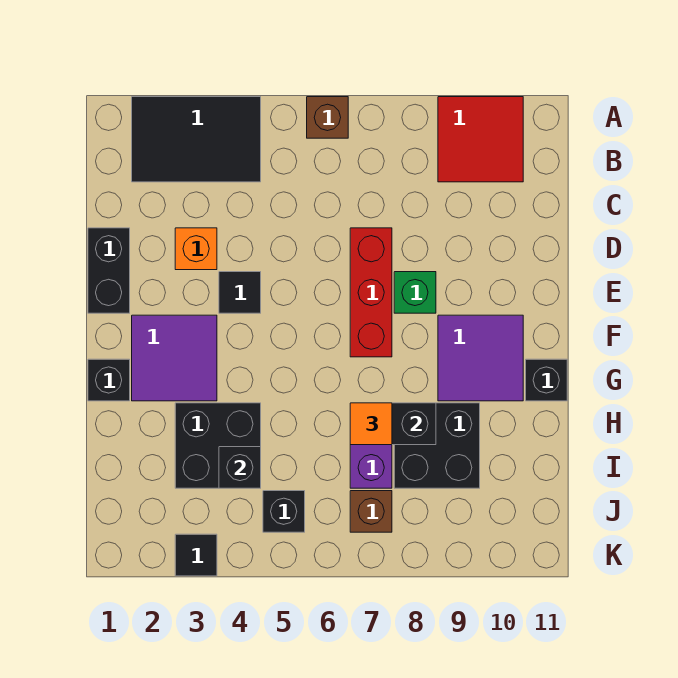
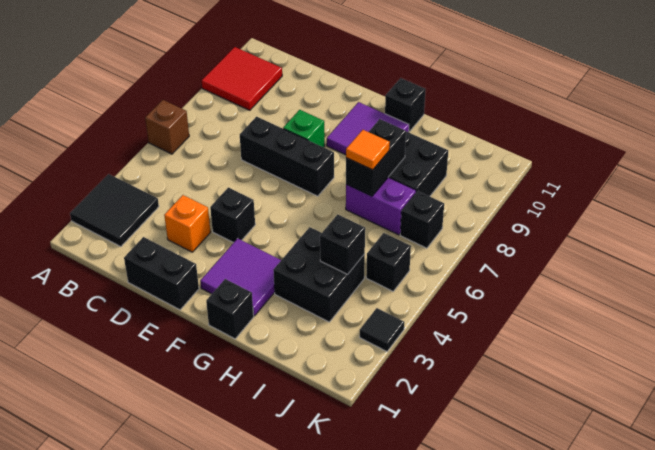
black tile A2:B4 level 1 -> black tile A2:B3 level 1
red brick D7:F7 level 1 -> black brick D7:F7 level 1
black tile E4 level 1 -> black brick E4 level 1
brown brick J7 level 1 -> black brick J7 level 1

